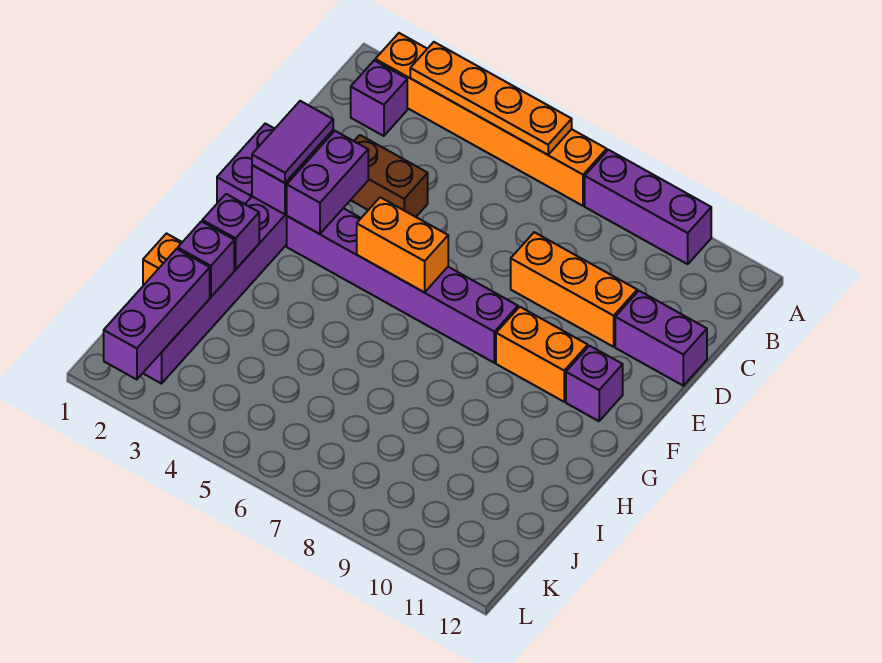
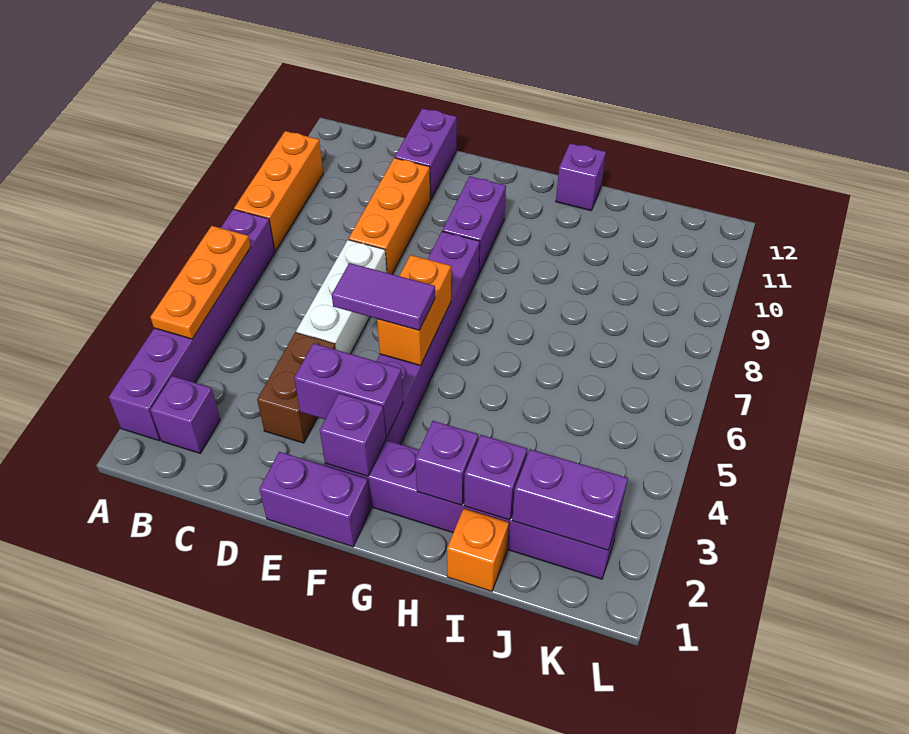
orange brick A2:A7 level 1 -> purple brick A2:A7 level 1
orange plate A3:A6 level 2 -> orange plate A4:A6 level 2
purple brick A8:A10 level 1 -> orange brick A8:A10 level 1
none -> white brick D5:D7 level 1
purple tile E2:F2 level 3 -> purple tile E5:F5 level 3
orange brick F9:F10 level 1 -> purple brick F9:F10 level 1
purple brick F11 level 1 -> purple brick H12 level 1
purple brick J2:L2 level 2 -> purple brick J2:K2 level 2

